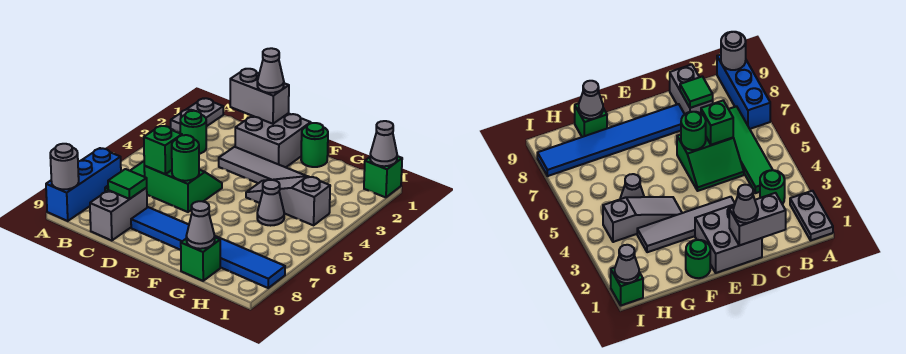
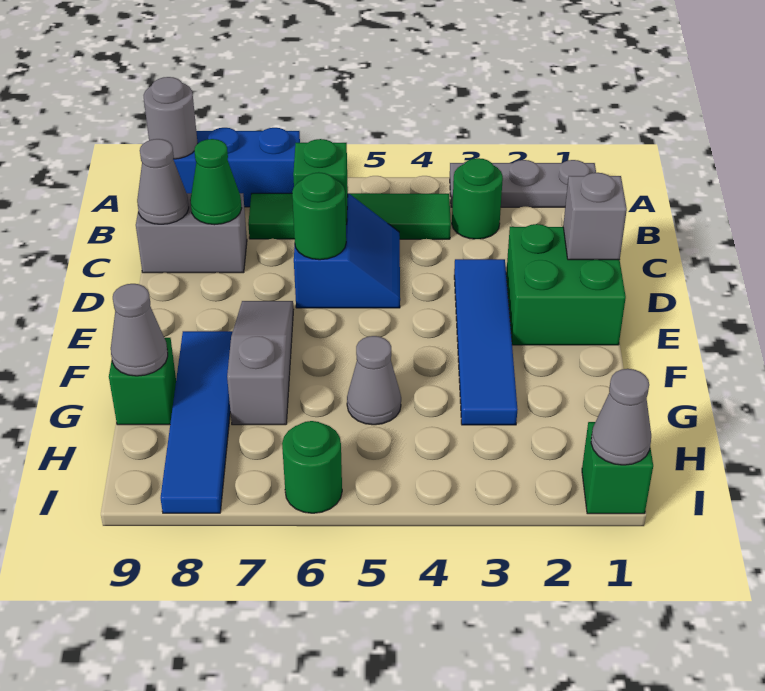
grey plate A1:A2 level 1 -> grey plate A1:A3 level 1
grey brick C1:D1 level 2 -> grey brick D1 level 2
green slope C5:D6 level 1 top 6 -> blue slope C5:D6 level 1 top 6
green tile C8 level 2 -> green cone C8 level 2
grey brick D1:E2 level 1 -> green brick D1:E2 level 1
grey cone D1 level 3 -> grey cone C9 level 2
grey tile D3:G3 level 1 -> blue tile D3:G3 level 1
blue tile D8:I8 level 1 -> blue tile F8:I8 level 1
green round brick F1 level 1 -> green round brick I6 level 1
grey slope F4:H4 level 1 top H -> grey slope E7:G7 level 1 top G

